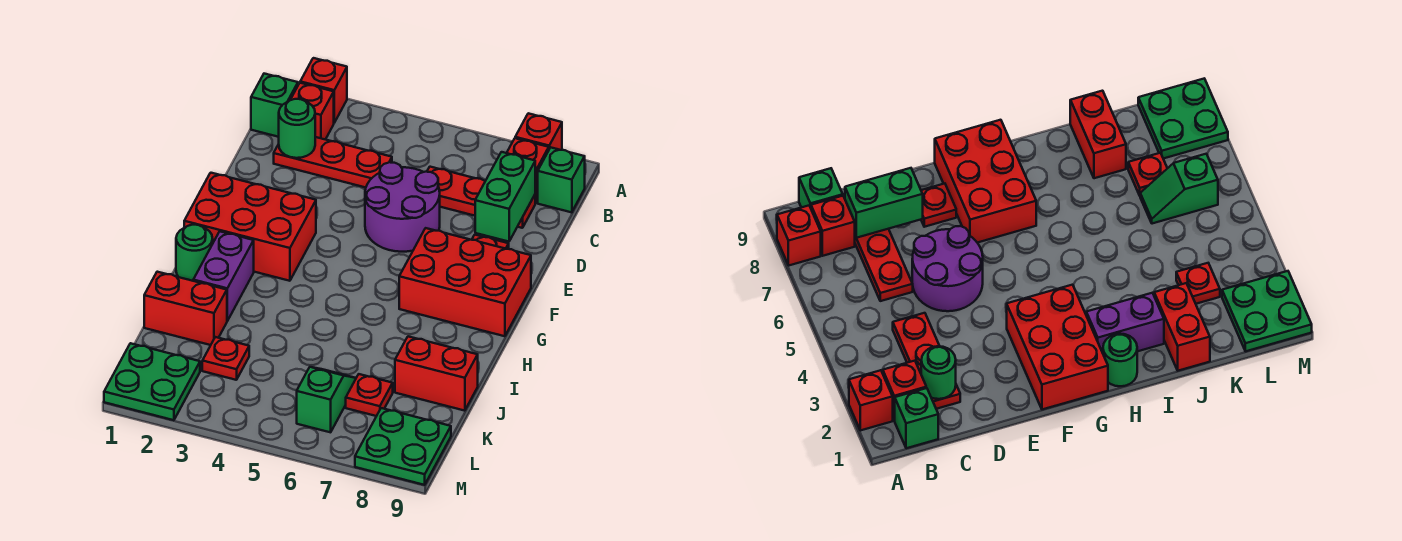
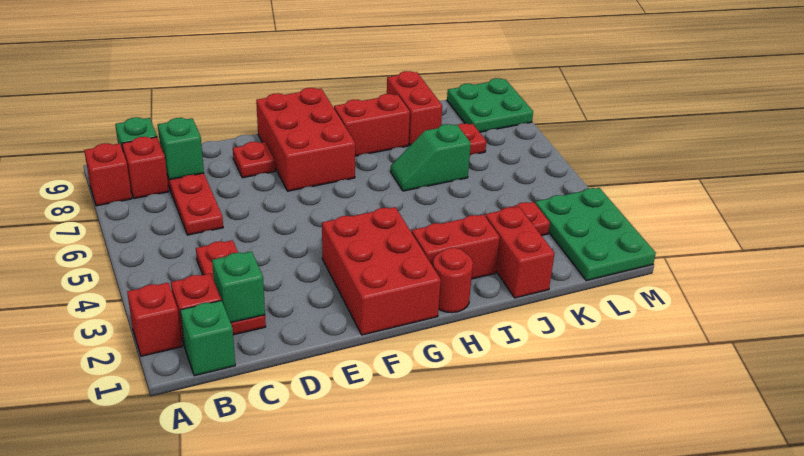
green round brick C2 level 2 -> green brick C2 level 2
green brick C8:D8 level 2 -> green brick C8 level 2
purple round brick D5:E6 level 1 -> none
green round brick H1 level 1 -> red round brick H1 level 1
purple brick H2:I2 level 1 -> red brick H2:I2 level 1
none -> red brick H8:I8 level 1
green slope K6:L6 level 1 top L -> green slope I6:J6 level 1 top J
green plate L1:M2 level 1 -> green plate L1:M3 level 1

